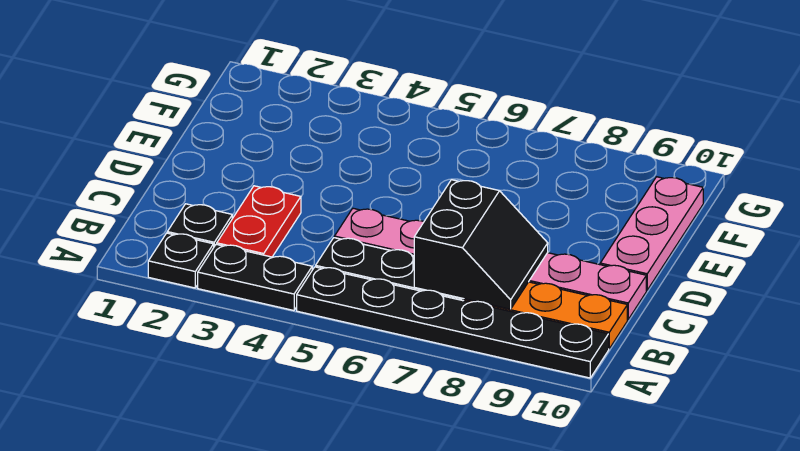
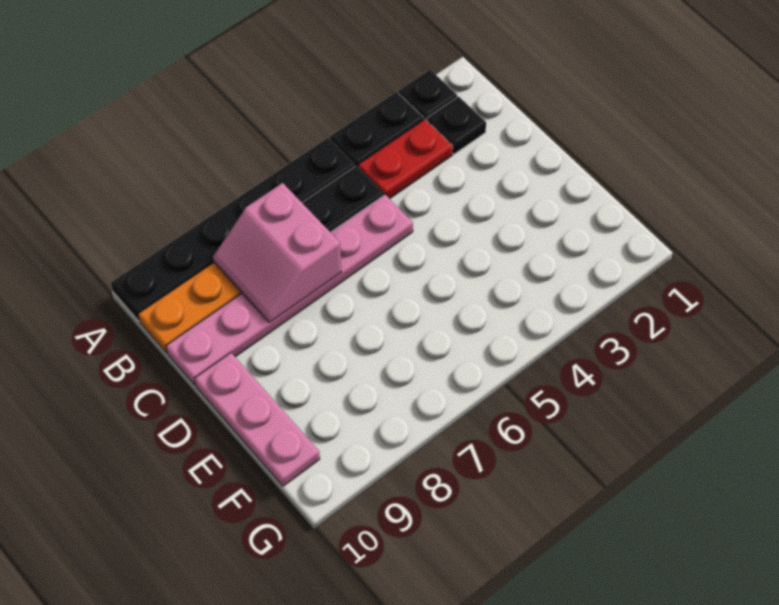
red plate B3:C3 level 1 -> red plate B3:B4 level 1
black slope B7:C8 level 2 top 7 -> pink slope B7:C8 level 2 top 7

